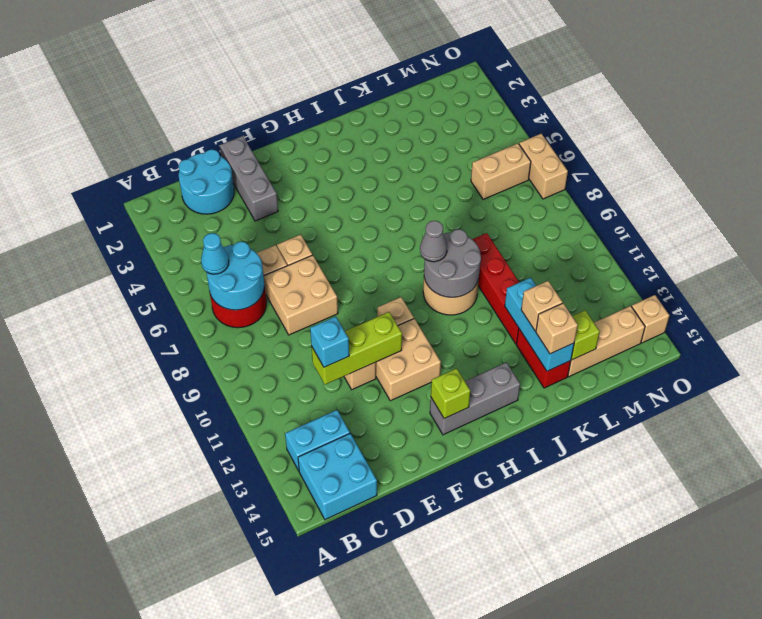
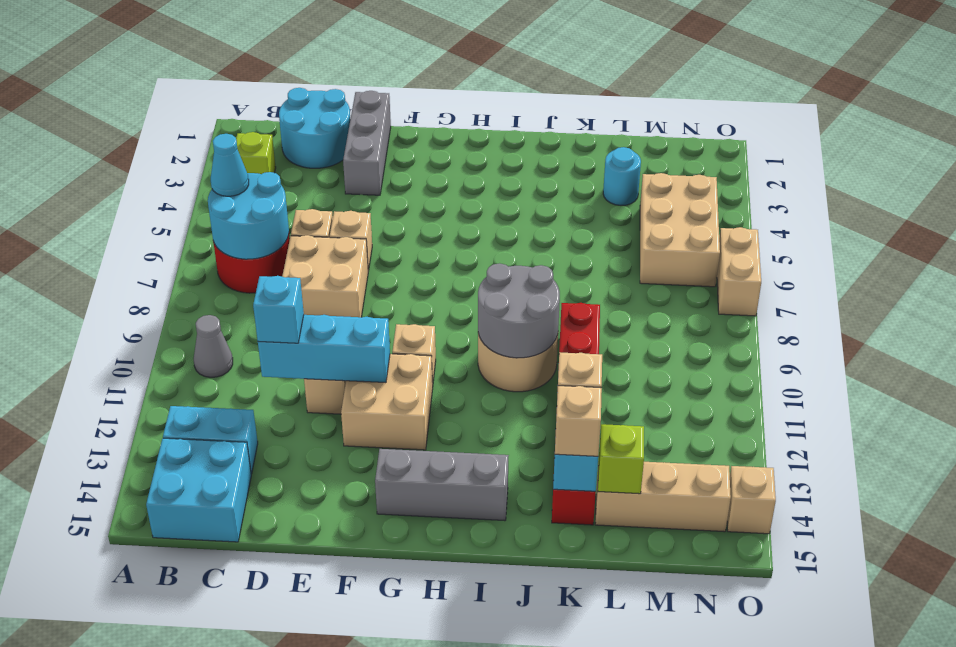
lime brick D11:F11 level 2 -> cyan brick D11:F11 level 2
lime brick G14 level 2 -> lime brick B3 level 1
grey cone I9 level 3 -> grey cone B10 level 1
none -> cyan round brick L3 level 1
tan brick M6:N6 level 1 -> tan brick M4:N6 level 1

